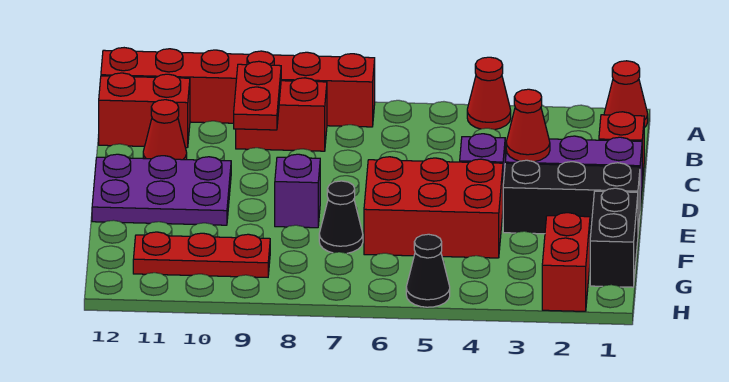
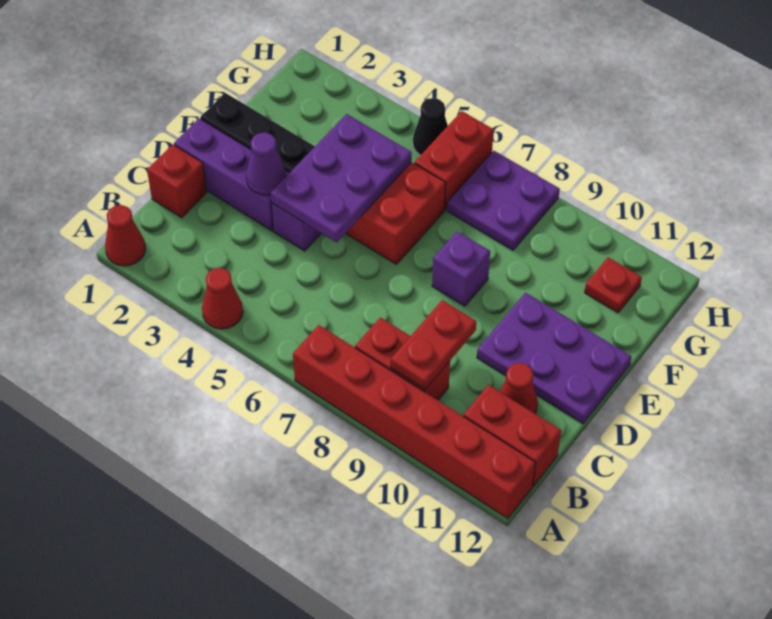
red cone D3 level 2 -> purple cone D3 level 2
none -> purple plate D4:F5 level 2
black brick F1:G1 level 1 -> none
black cone F7 level 1 -> none
red brick G2:H2 level 1 -> red brick G6:H6 level 1
none -> purple plate G7:H8 level 1
red plate G9:G11 level 1 -> red plate G11 level 1

